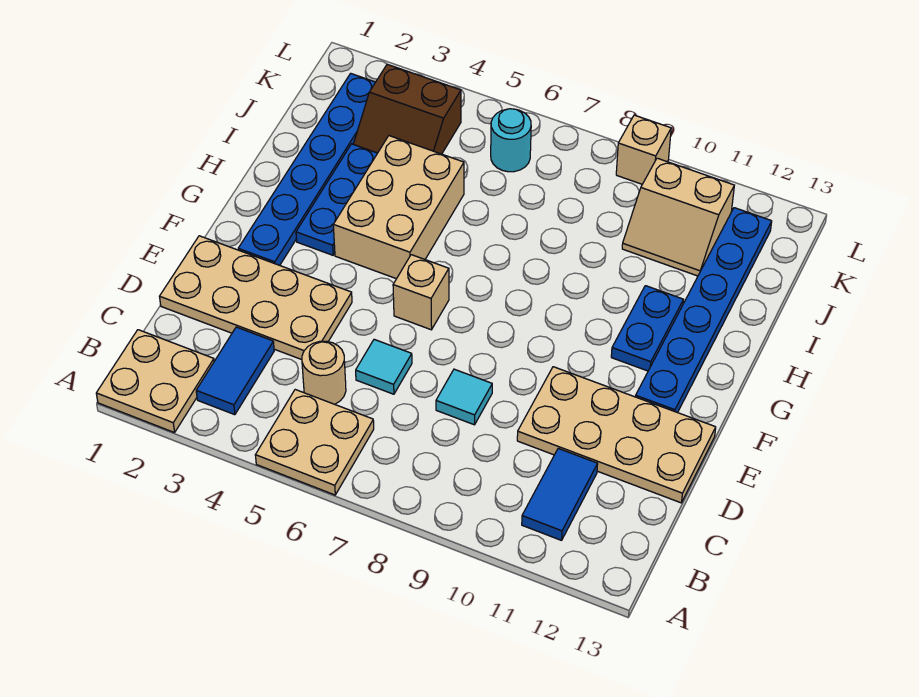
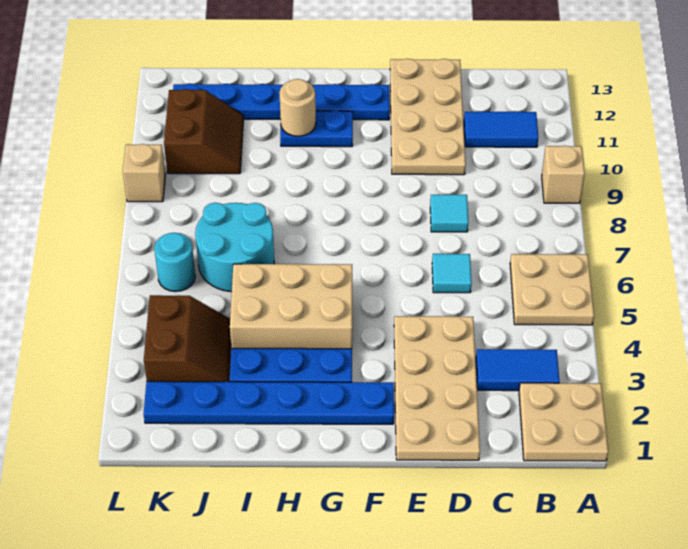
tan round brick C5 level 1 -> tan round brick H11 level 2
tan brick F6 level 1 -> tan brick A9 level 1
none -> cyan round brick I6:J7 level 1
tan slope J10:K11 level 1 top K -> brown slope J10:K11 level 1 top K

